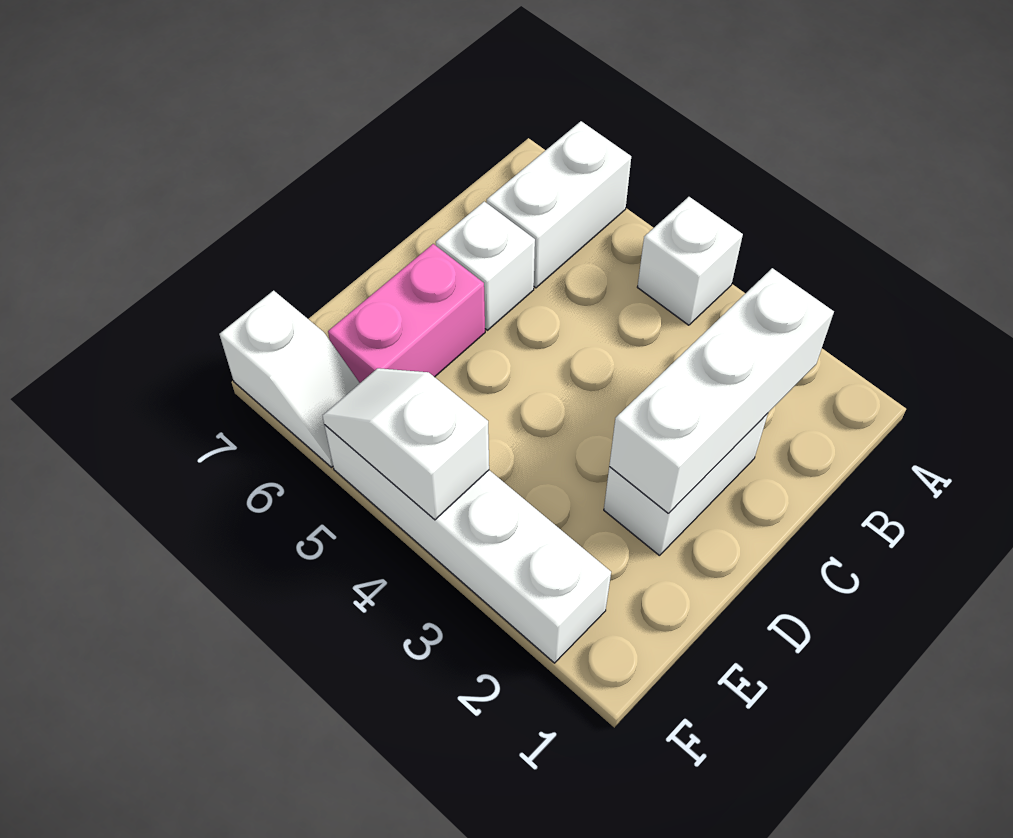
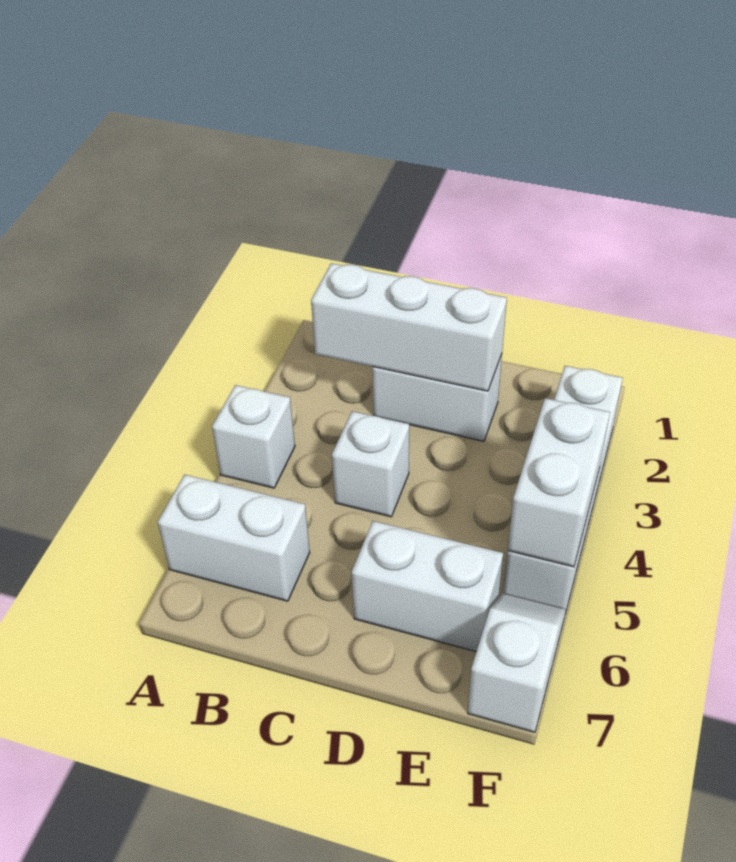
white brick C6 level 1 -> white brick C4 level 1
pink brick D6:E6 level 1 -> white brick D6:E6 level 1
white slope F4:F5 level 2 top 4 -> white brick F4:F5 level 2

